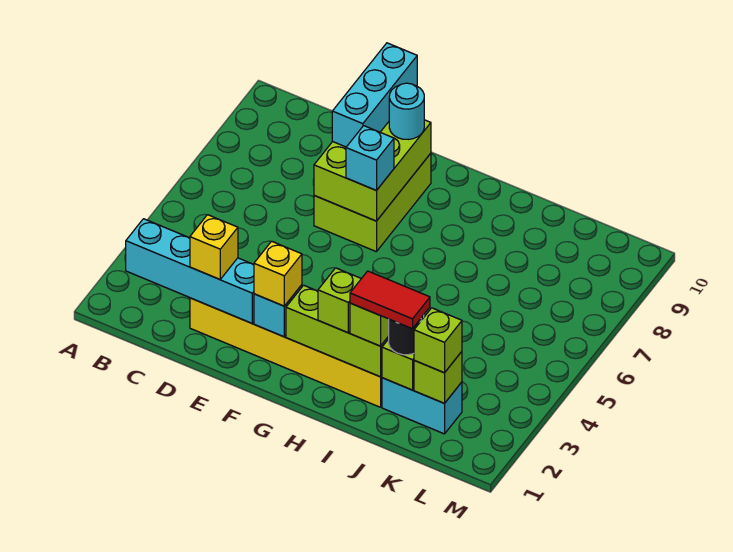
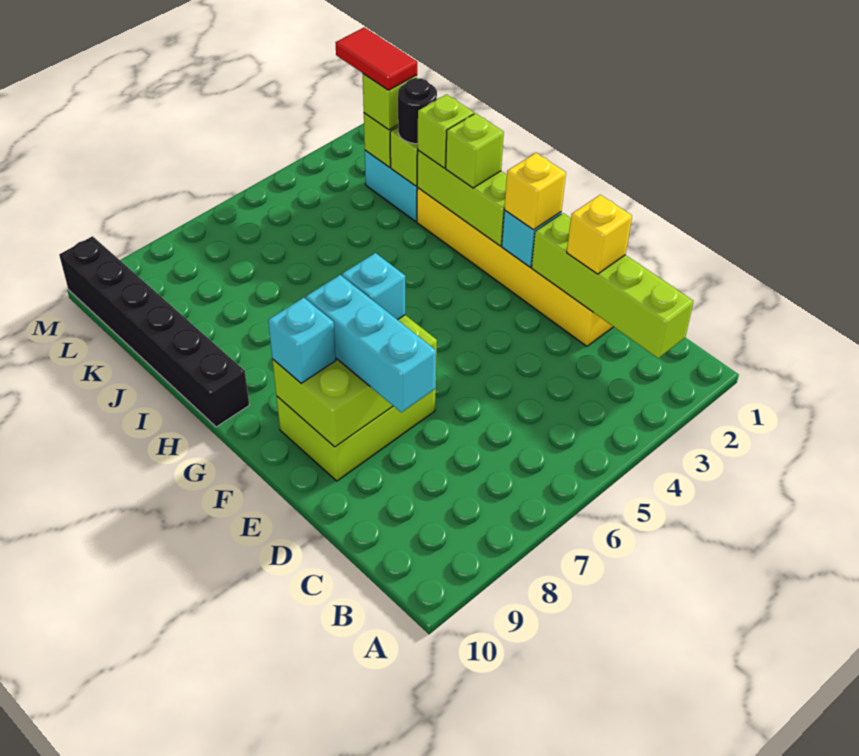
cyan brick B2:E2 level 2 -> lime brick B2:E2 level 2
cyan brick E8:E10 level 3 -> cyan brick D8:F8 level 3
cyan round brick F9 level 3 -> cyan brick F9 level 3
none -> black brick H10:M10 level 1
red tile I2:J2 level 4 -> red tile K2:L2 level 4

